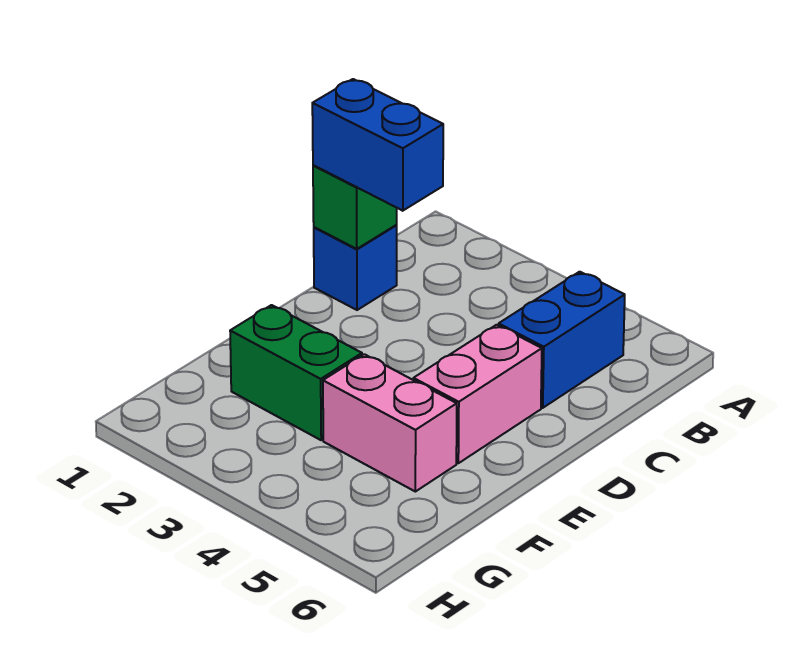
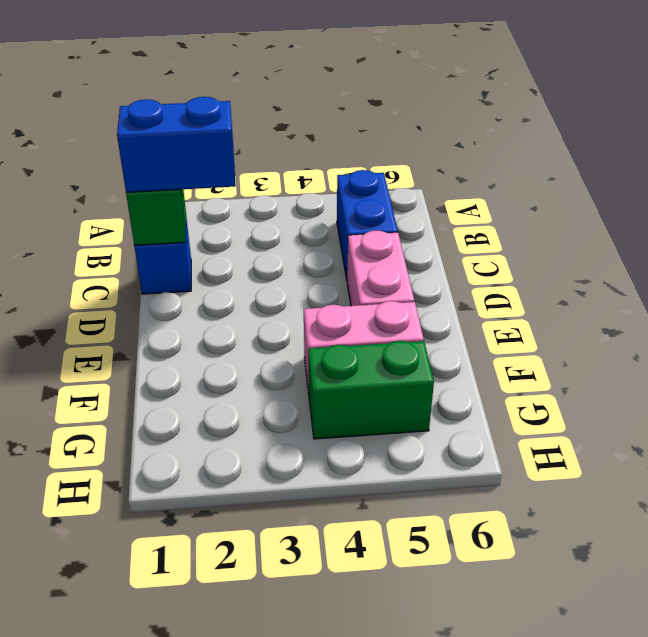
green brick F2:F3 level 1 -> green brick G4:G5 level 1

